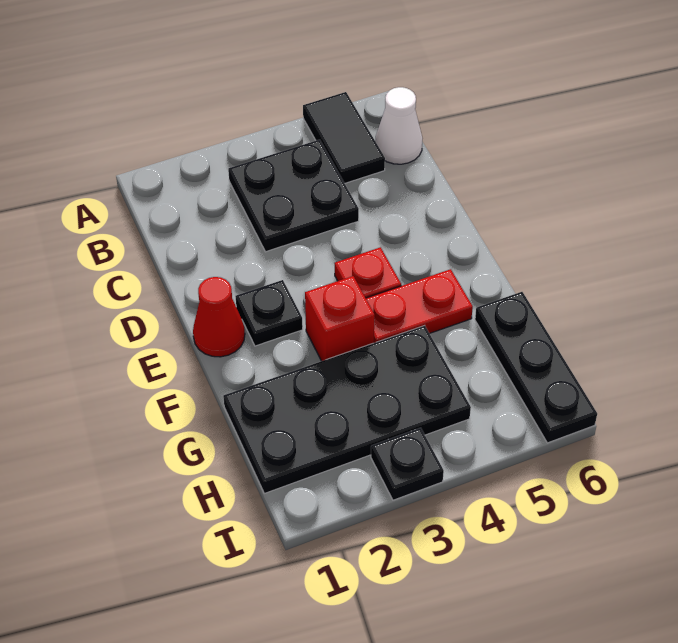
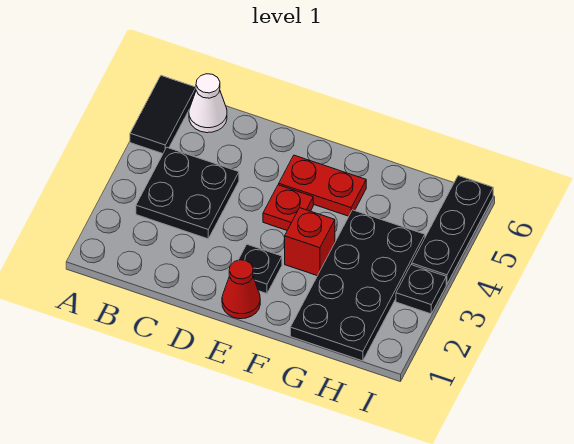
black tile A5:B5 level 1 -> black tile A5:A6 level 1
red plate F4:F5 level 1 -> red plate E5:F5 level 1
black plate G6:I6 level 1 -> black plate I4:I6 level 1

